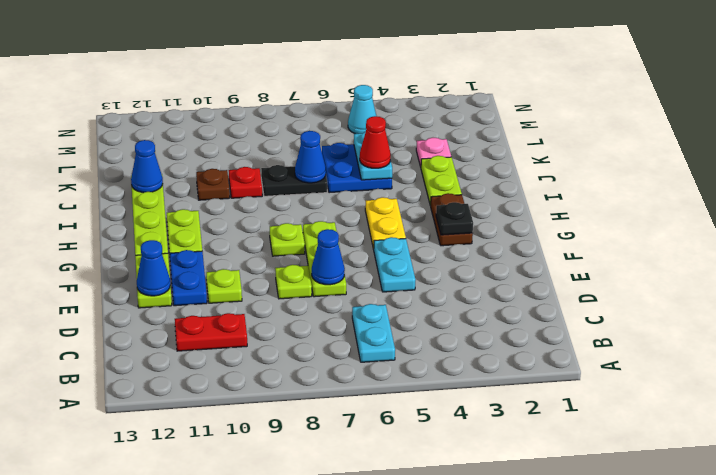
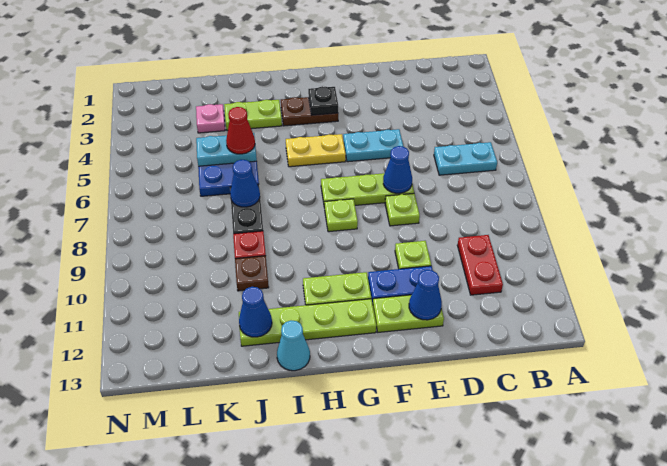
cyan cone M5 level 1 -> cyan cone I13 level 1

